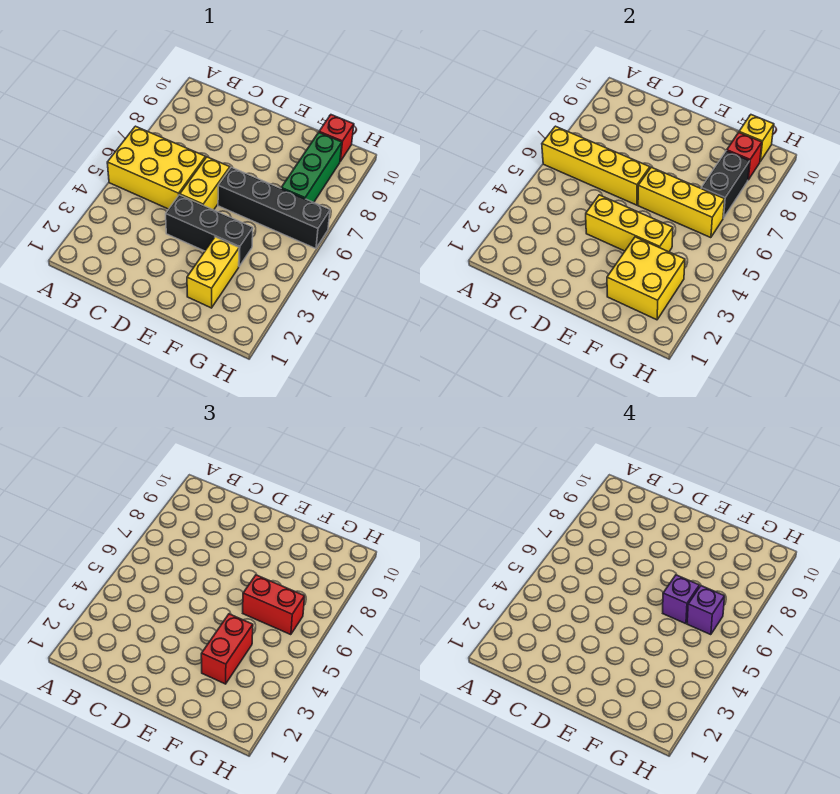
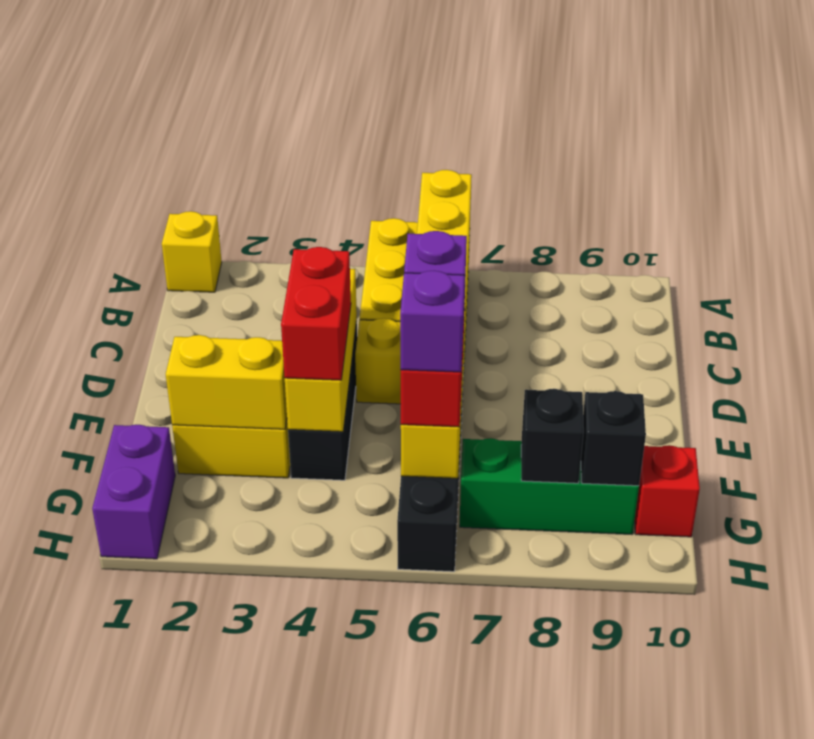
yellow brick F2:G3 level 2 -> yellow brick F2:F3 level 2
red brick F3:F4 level 3 -> red brick E4:F4 level 3
none -> purple brick G1:H1 level 1
black brick G7:G8 level 2 -> black brick G8 level 2
red brick G9 level 2 -> black brick G9 level 2
yellow brick G10 level 2 -> yellow brick A1 level 1

